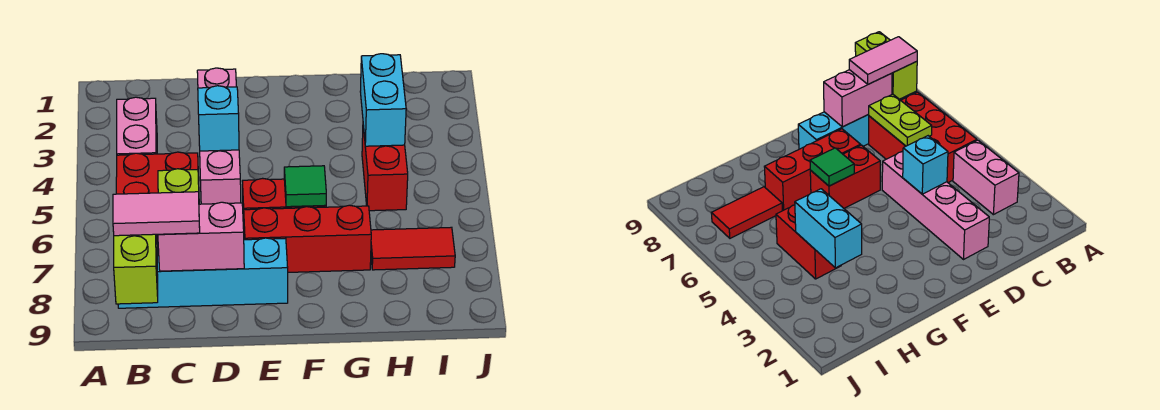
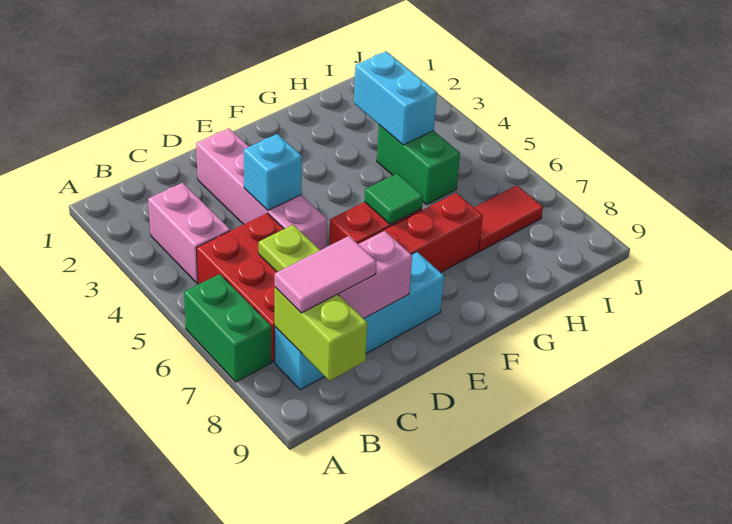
none -> green brick A6:A7 level 1
red brick H4:H5 level 1 -> green brick H4:H5 level 1

